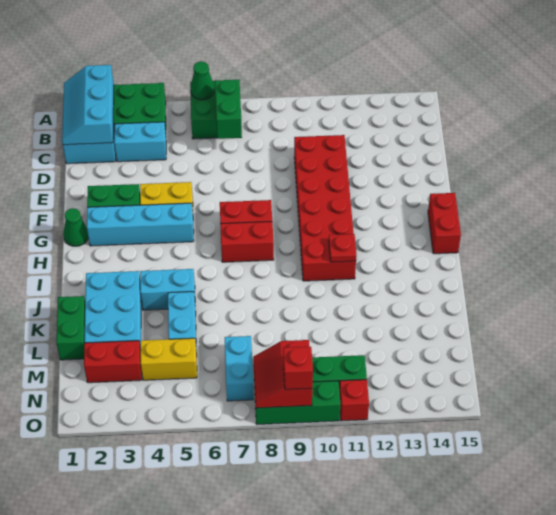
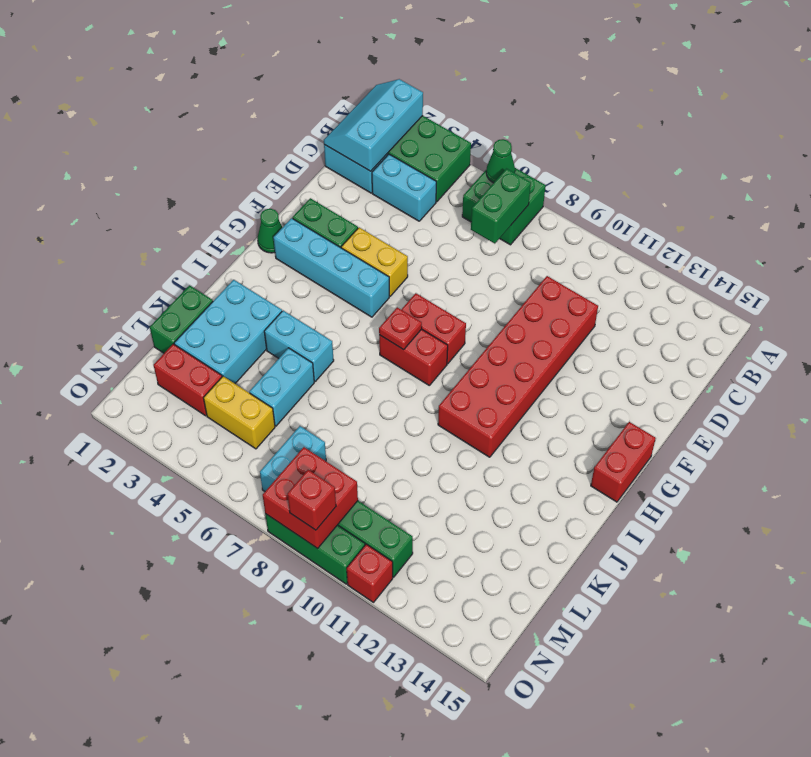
red plate I11 level 2 -> red plate H7 level 2
red slope N8:O9 level 2 top 9 -> red brick N8:O9 level 2

